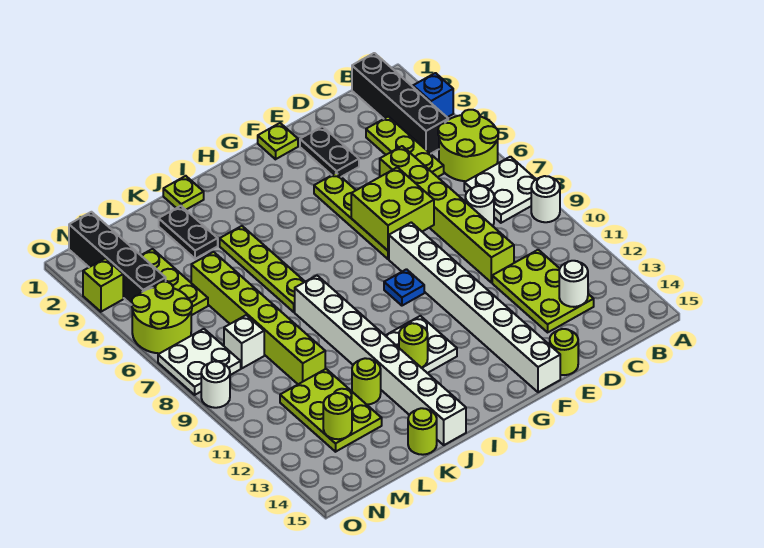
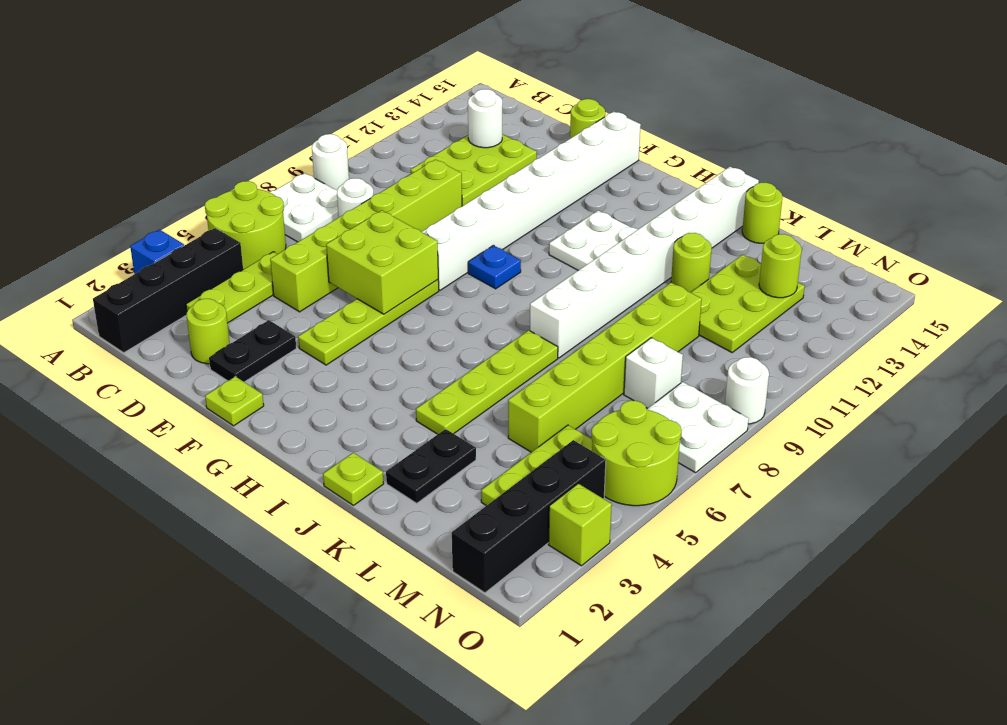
lime round brick I12 level 2 -> lime round brick D2 level 1

